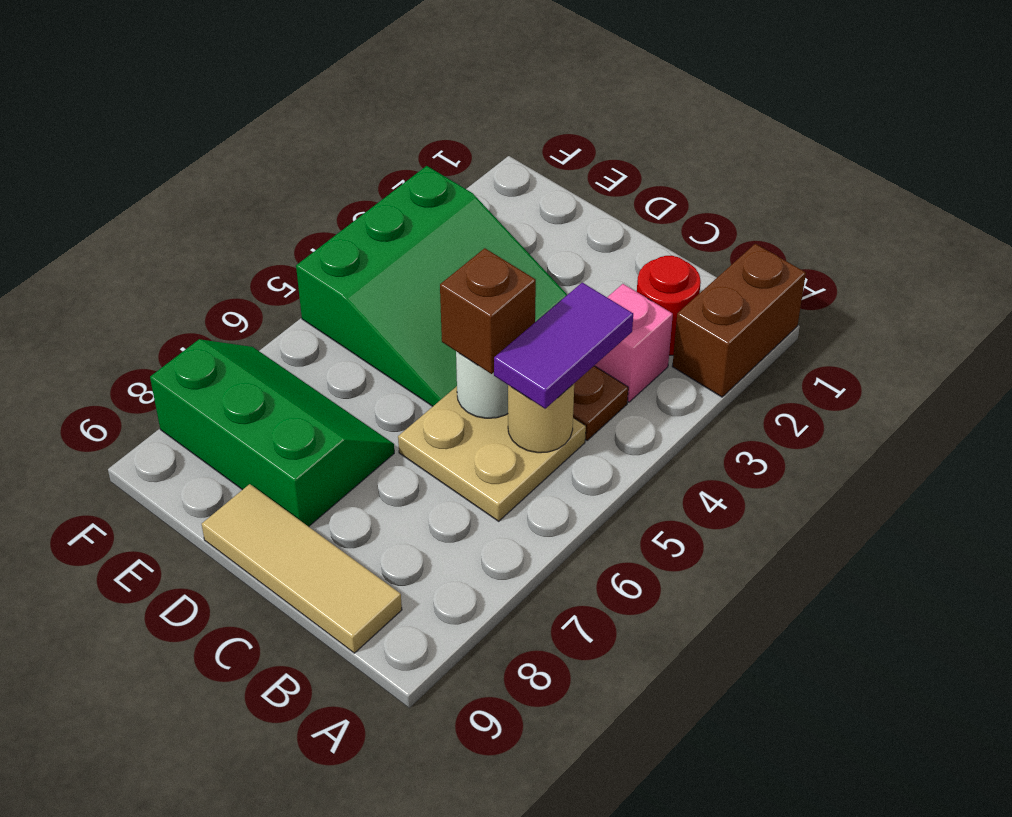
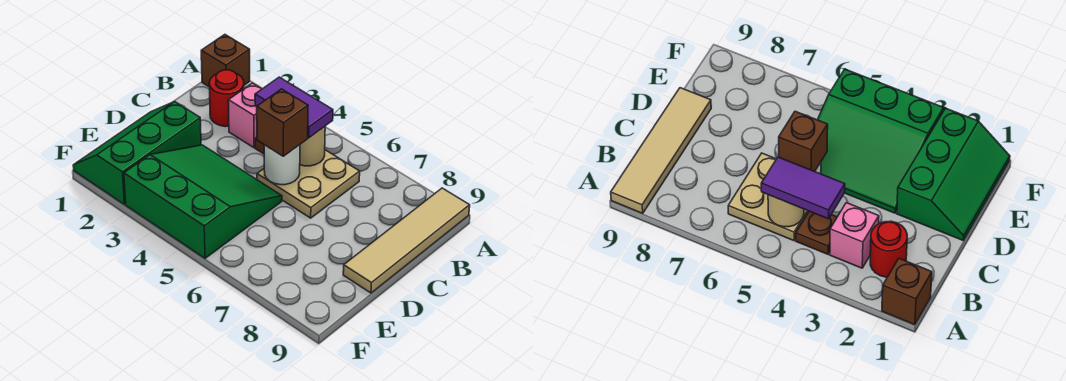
brown brick A1:A2 level 1 -> brown brick A1 level 1
tan tile B9:D9 level 1 -> tan tile A9:D9 level 1
green slope D7:F8 level 1 top 8 -> green slope D1:F2 level 1 top 2

